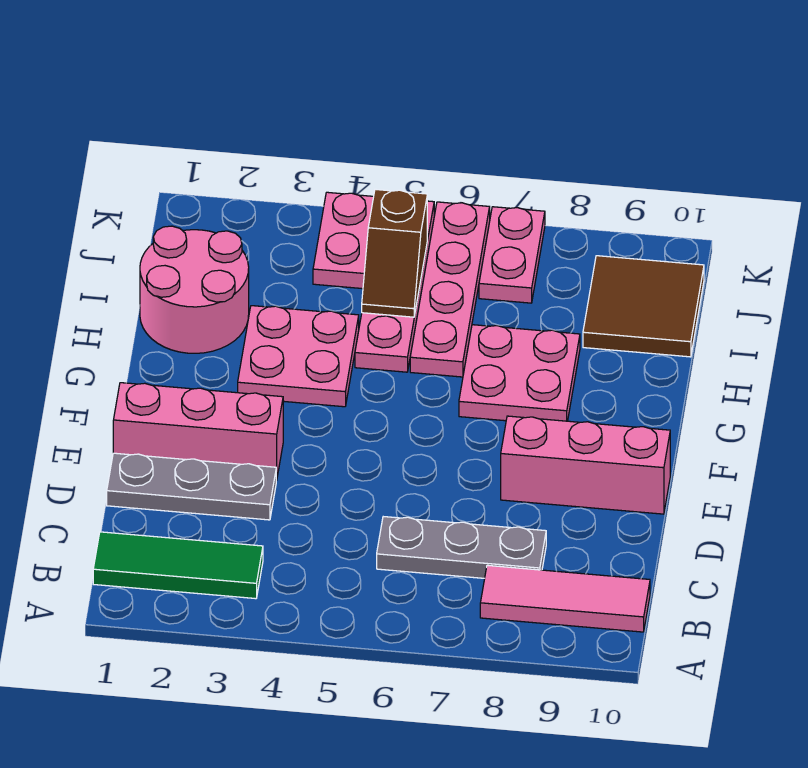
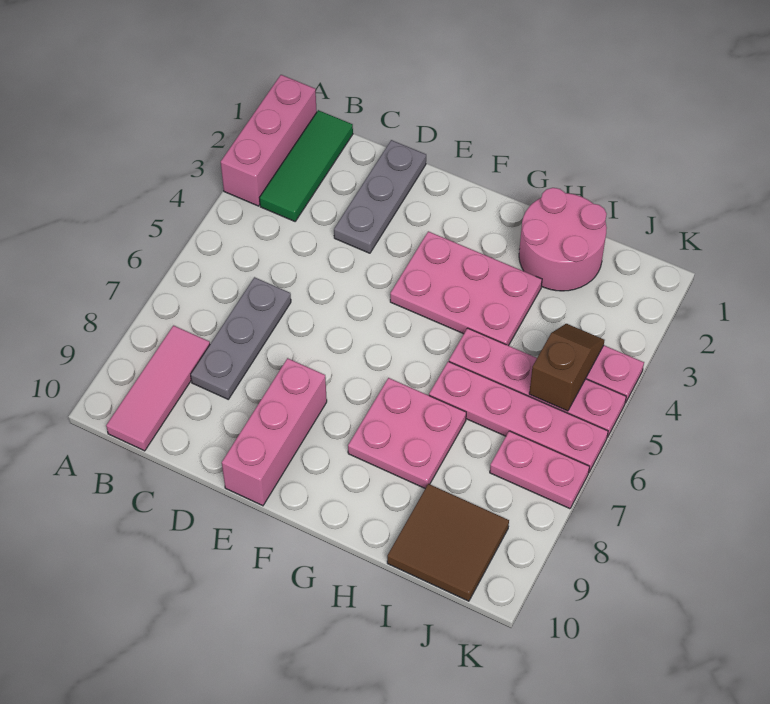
pink brick E1:E3 level 1 -> pink brick A1:A3 level 1
pink plate G3:H4 level 1 -> pink plate F3:H4 level 1
brown slope I5:J5 level 2 top J -> brown slope J4:J5 level 2 top 5

